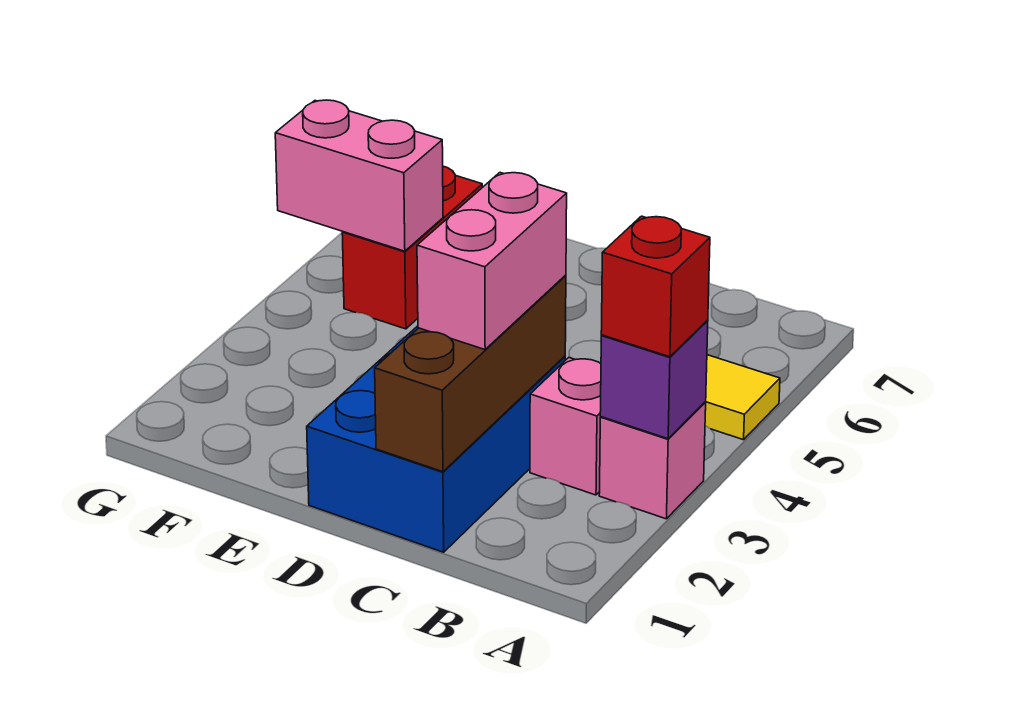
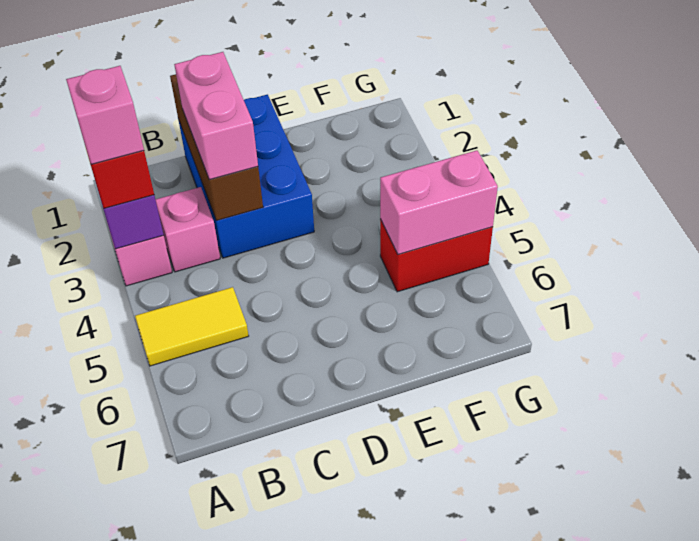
none -> pink brick A3 level 4
red brick F5:F6 level 1 -> red brick F5:G5 level 1

